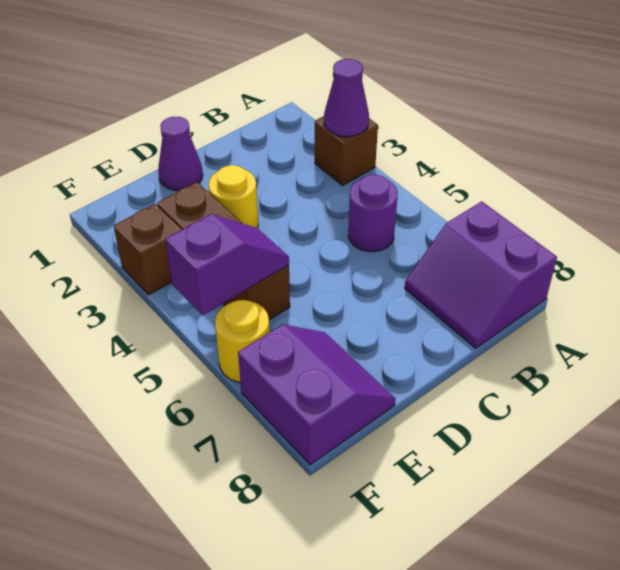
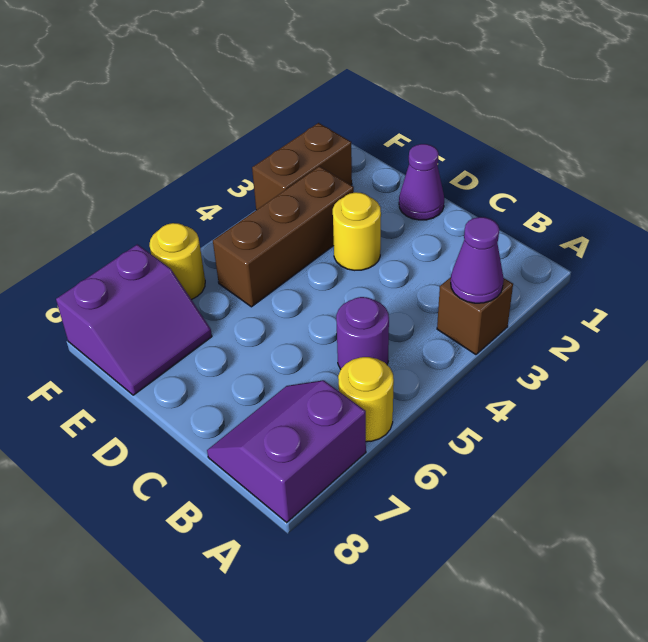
none -> yellow round brick A6 level 1
purple slope E5:F5 level 2 top F -> none
brown brick F3 level 1 -> brown brick F2:F3 level 1

